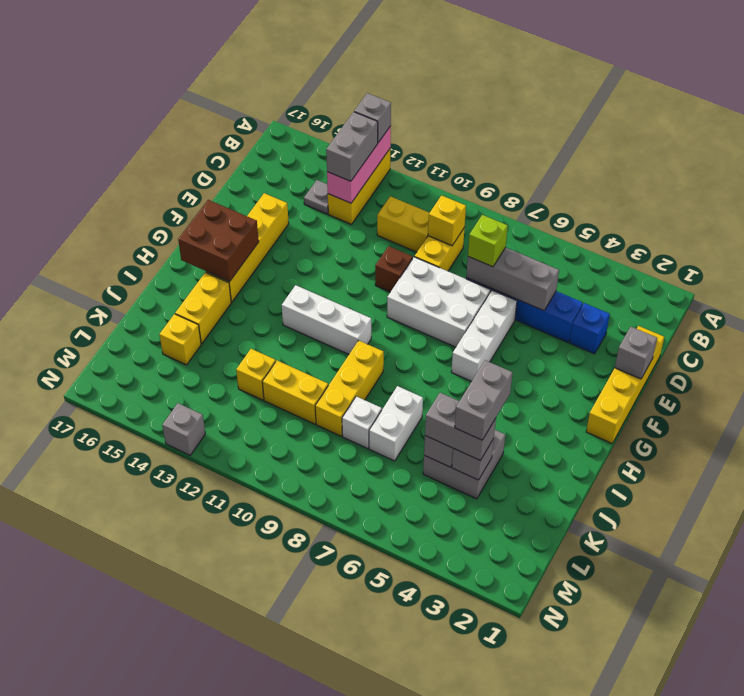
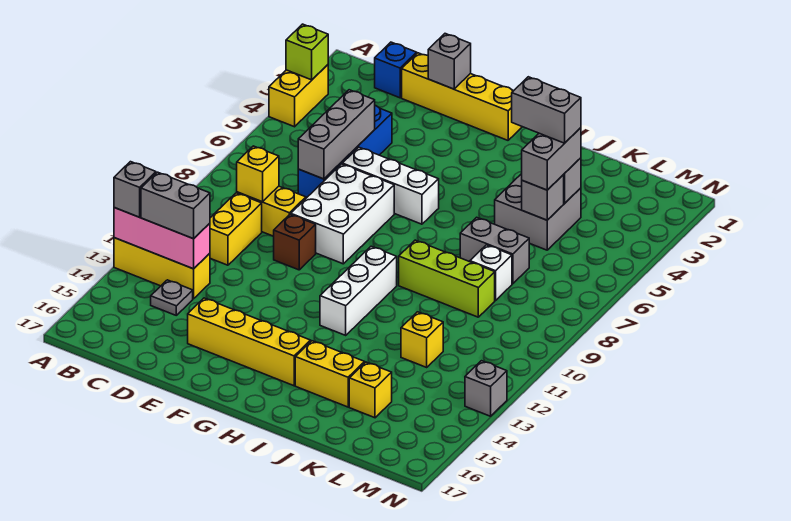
blue brick D3 level 1 -> blue brick C1 level 1
lime brick D7 level 3 -> lime brick A3 level 2
brown brick G15:H16 level 2 -> none
yellow brick I9:K9 level 1 -> lime brick I9:K9 level 1
white brick J7:K7 level 1 -> grey brick J7:K7 level 1
yellow brick K10:K11 level 1 -> yellow brick A3:A4 level 1

